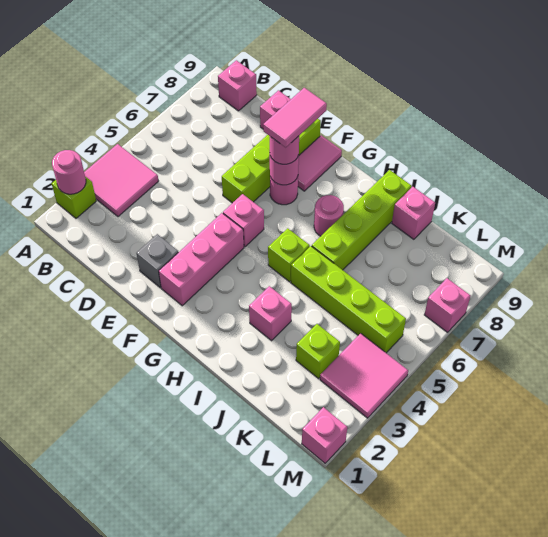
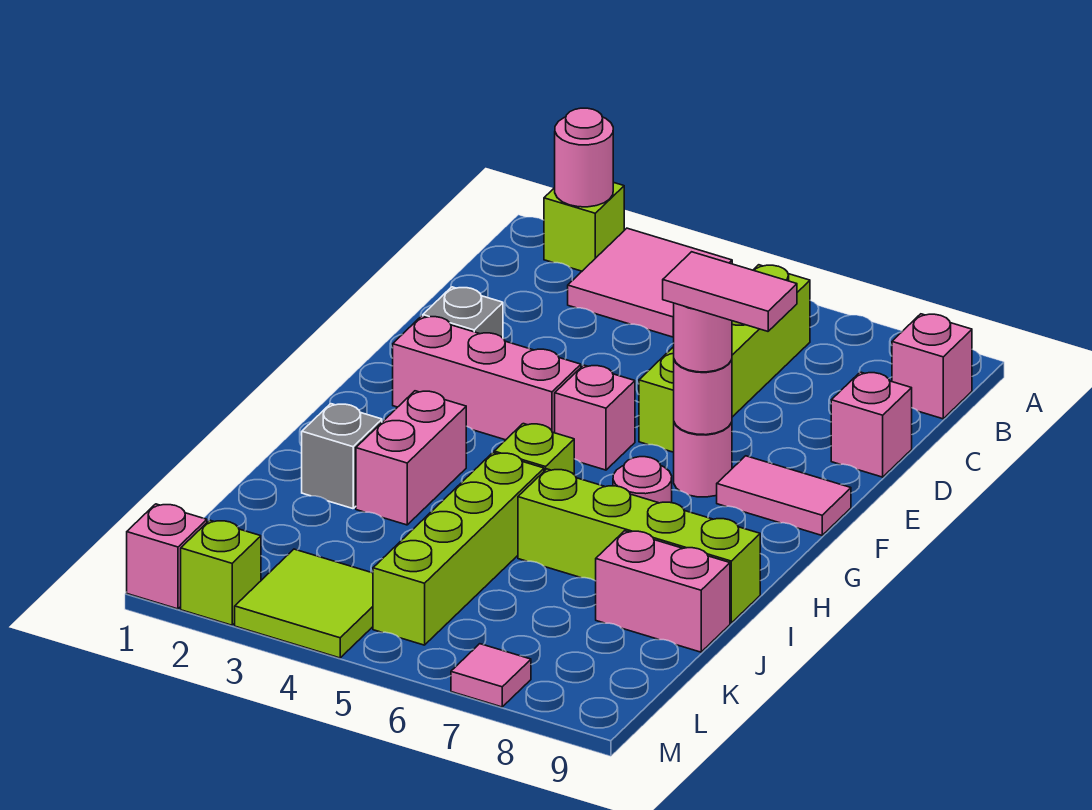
lime brick E6:E9 level 1 -> lime brick B6:E6 level 1
none -> grey brick I2 level 1
pink brick I3 level 1 -> pink brick H3:I3 level 1
pink brick J9 level 1 -> pink brick J8:J9 level 1
lime brick K3 level 1 -> lime brick M2 level 1
pink tile L3:M4 level 1 -> lime tile L3:M4 level 1
pink brick M7 level 1 -> pink tile M7 level 1

